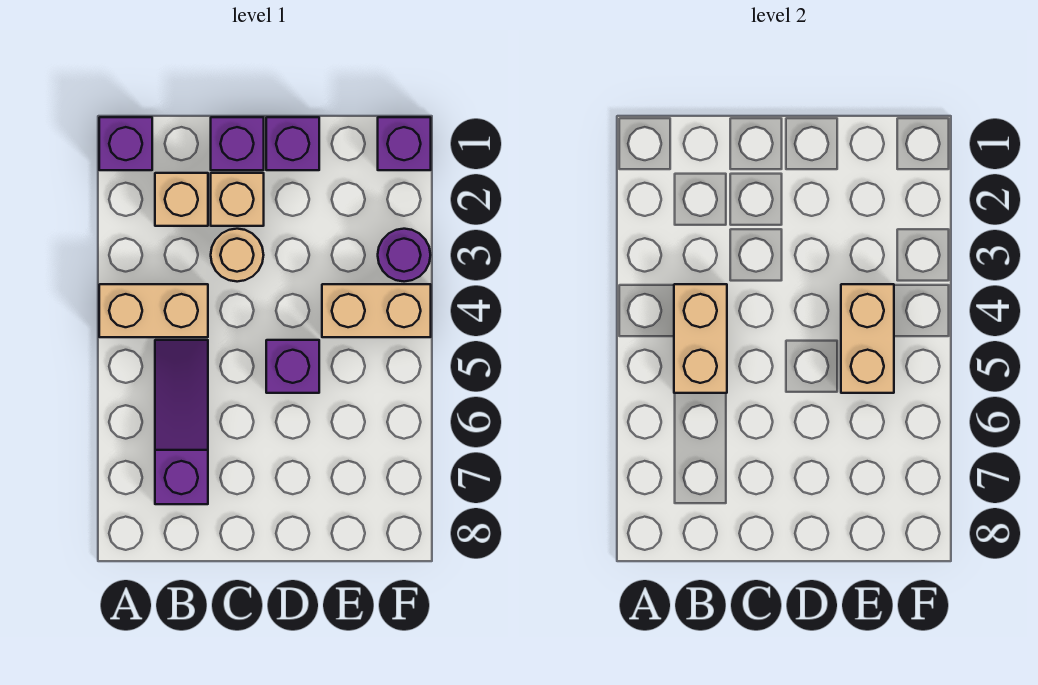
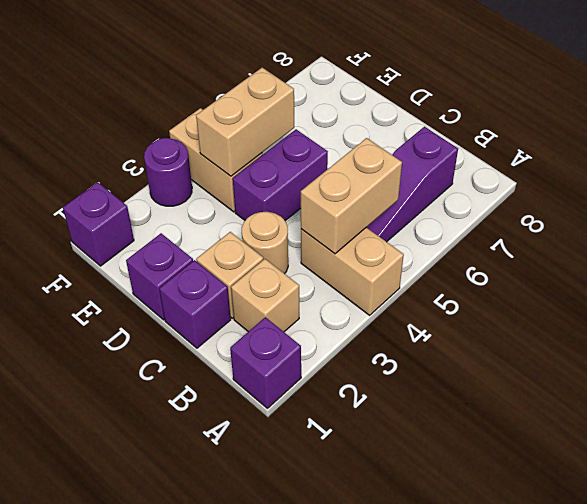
purple brick D5 level 1 -> purple brick D4:D5 level 1

